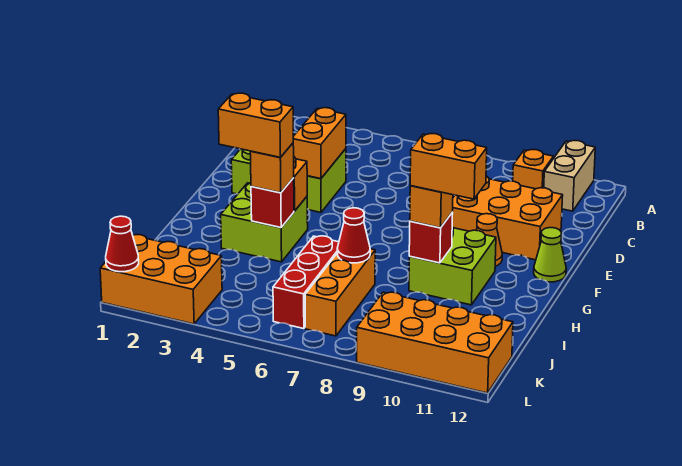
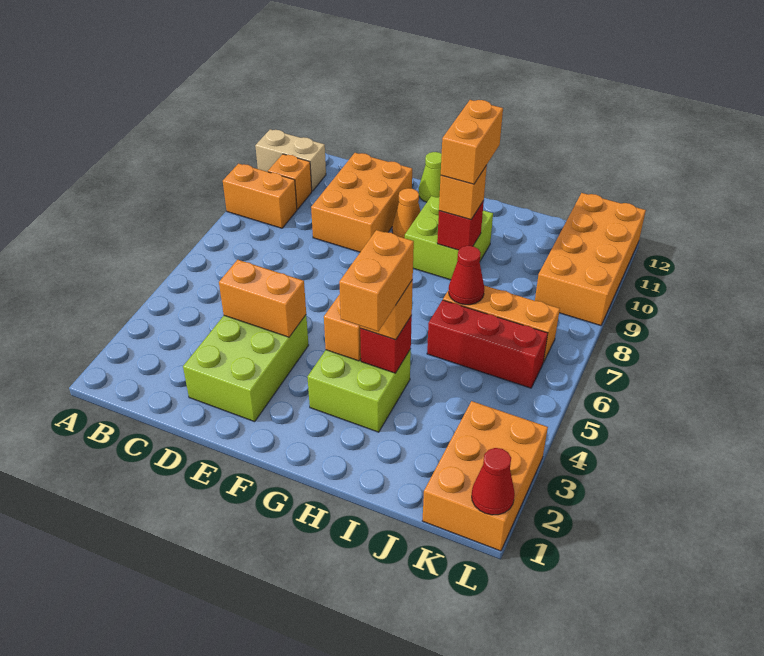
none -> orange brick A9:B9 level 1

